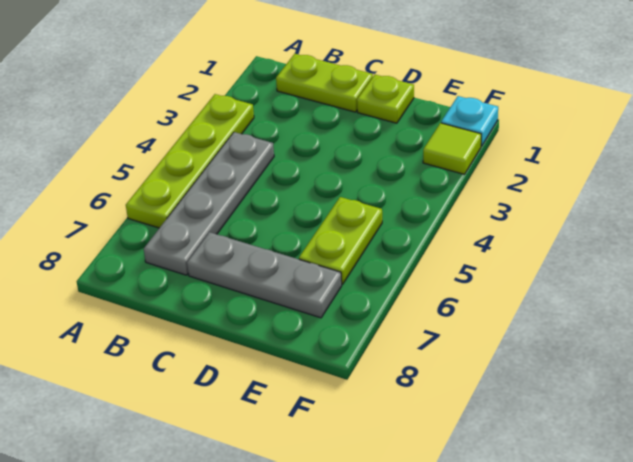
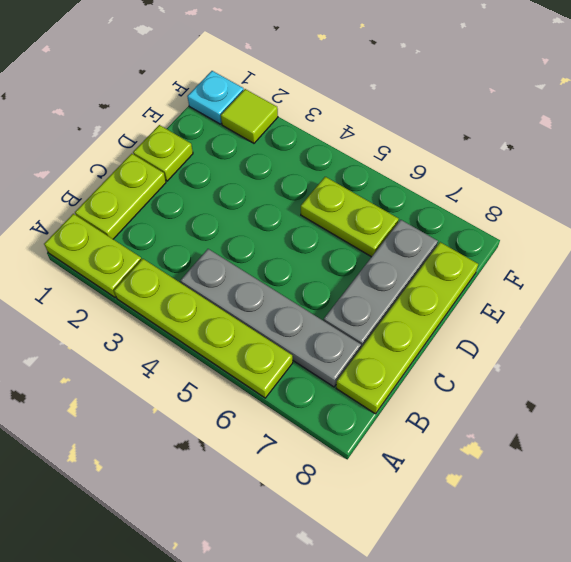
none -> lime plate A1:A2 level 1
none -> lime plate B8:E8 level 1

